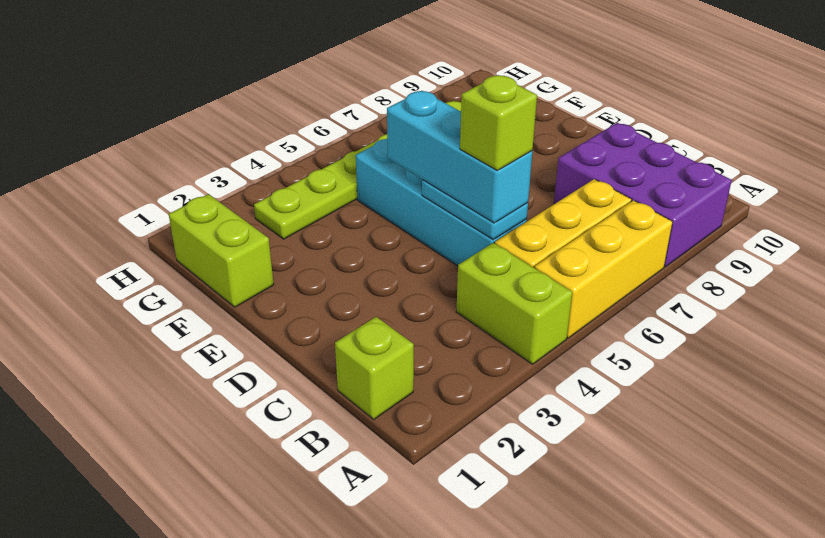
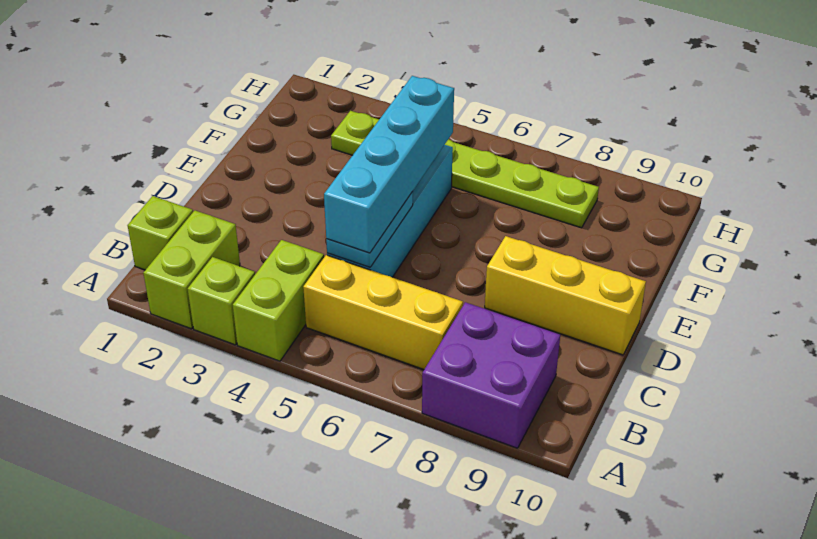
yellow brick A5:A7 level 1 -> yellow brick D8:D10 level 1
purple brick A8:C9 level 1 -> purple brick A8:B9 level 1
cyan brick C5:E5 level 3 -> cyan brick C5:F5 level 3
lime brick C5 level 4 -> lime brick A3 level 1
lime brick F1:G1 level 1 -> lime brick A2:B2 level 1

